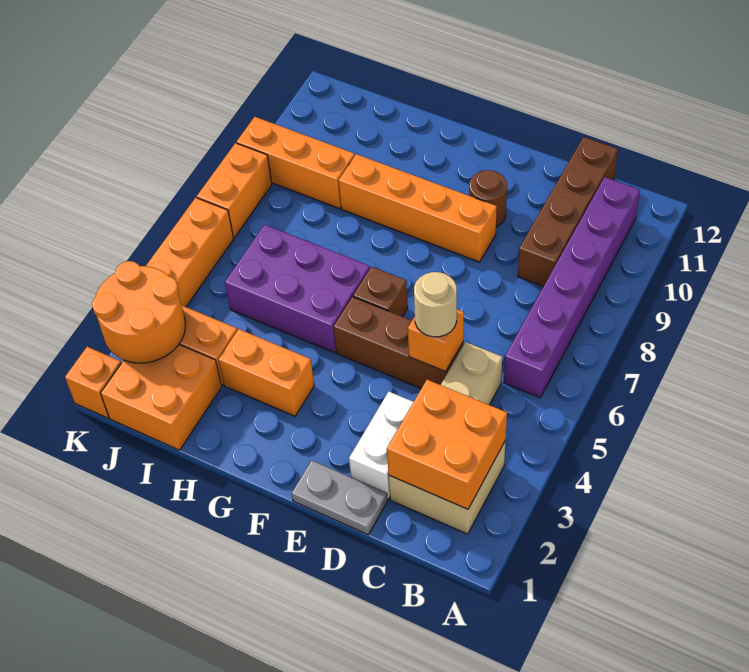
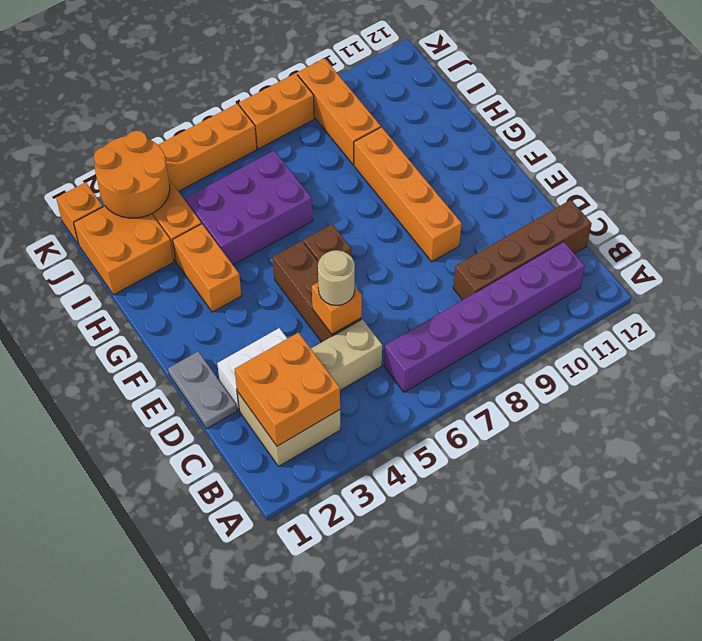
brown round brick E10 level 1 -> none
purple brick G5:I6 level 1 -> purple brick H4:I6 level 1

